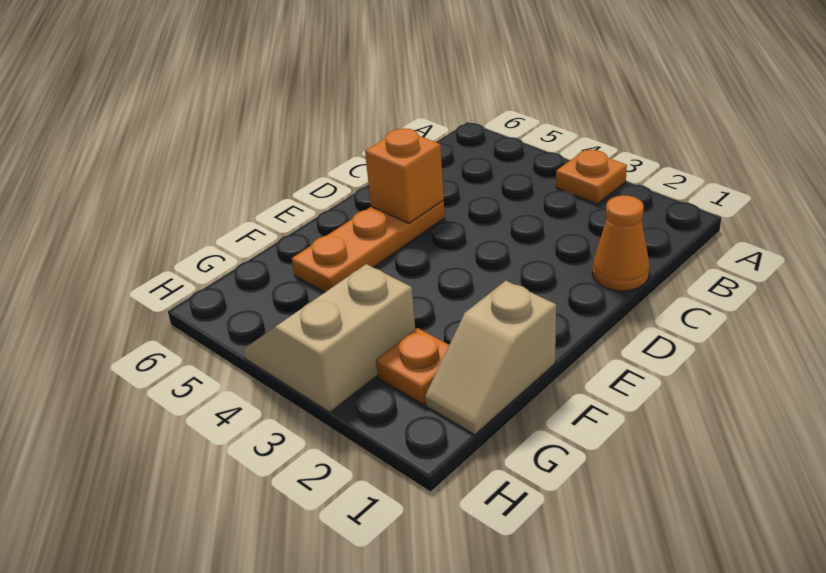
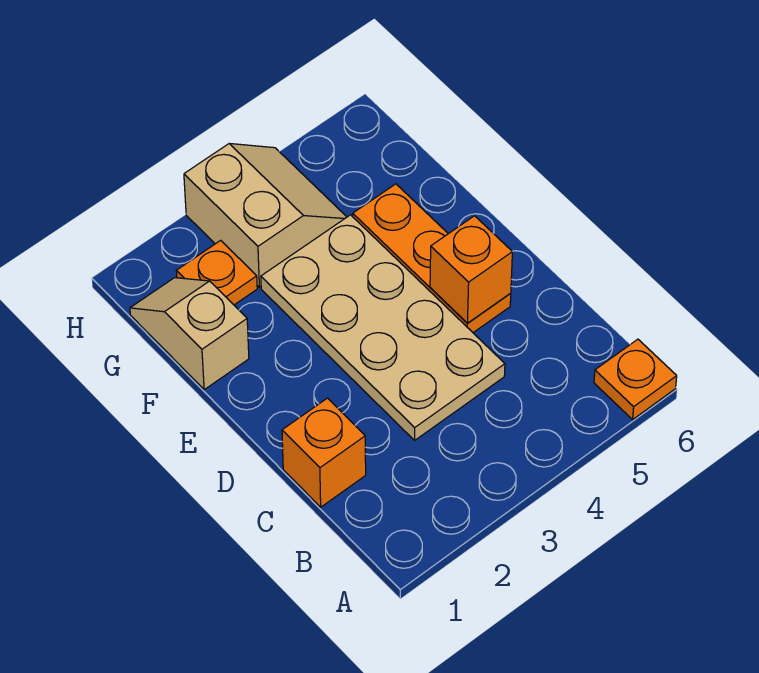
orange plate A3 level 1 -> orange plate A6 level 1
orange cone C1 level 1 -> orange brick C1 level 1
none -> tan plate C3:F4 level 1

